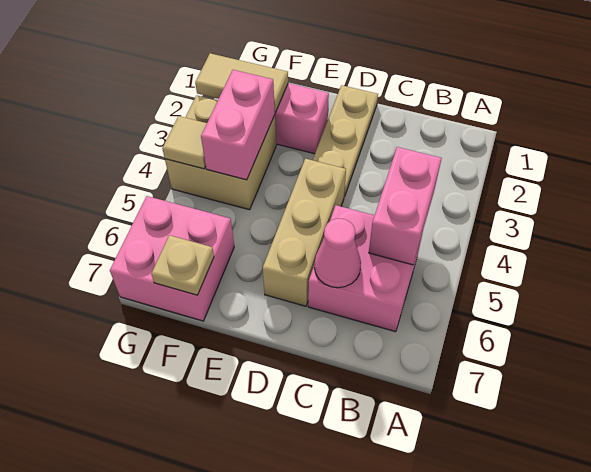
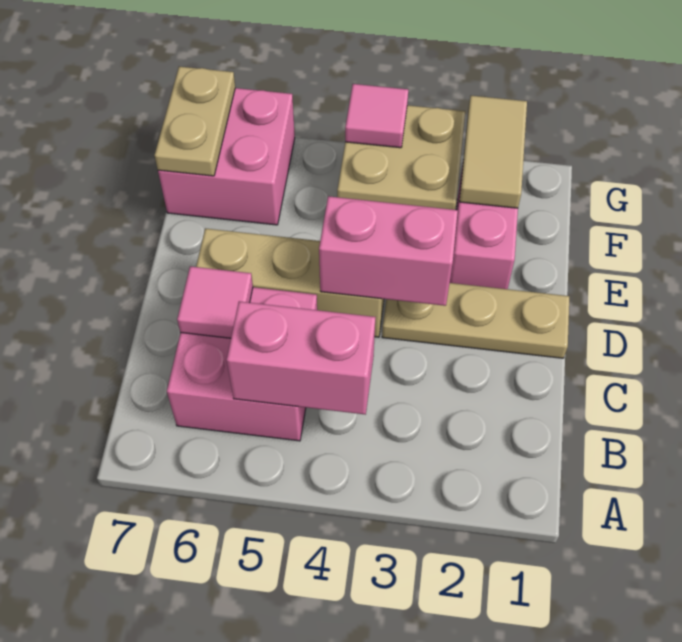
pink cone C6 level 2 -> pink tile C6 level 2
pink brick F3:F4 level 2 -> pink brick D3:D4 level 2
tan plate F7 level 2 -> tan plate F7:G7 level 2
tan tile G4 level 2 -> pink tile G4 level 2

